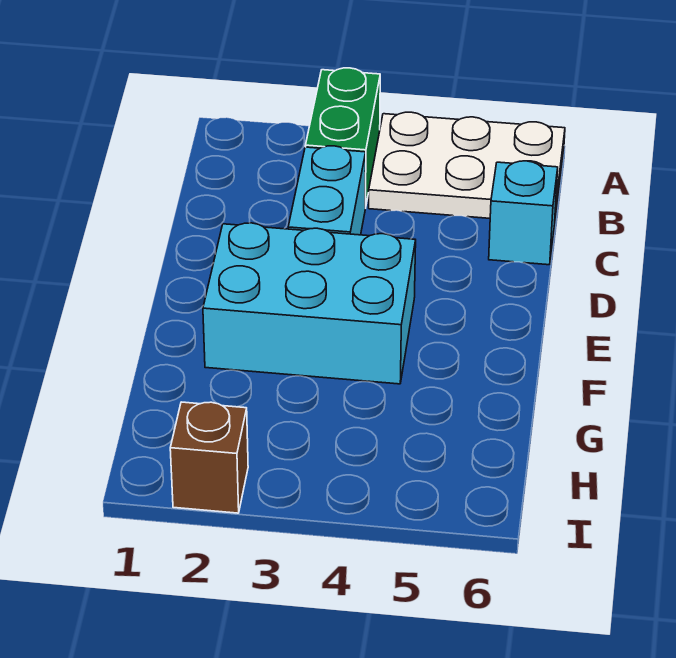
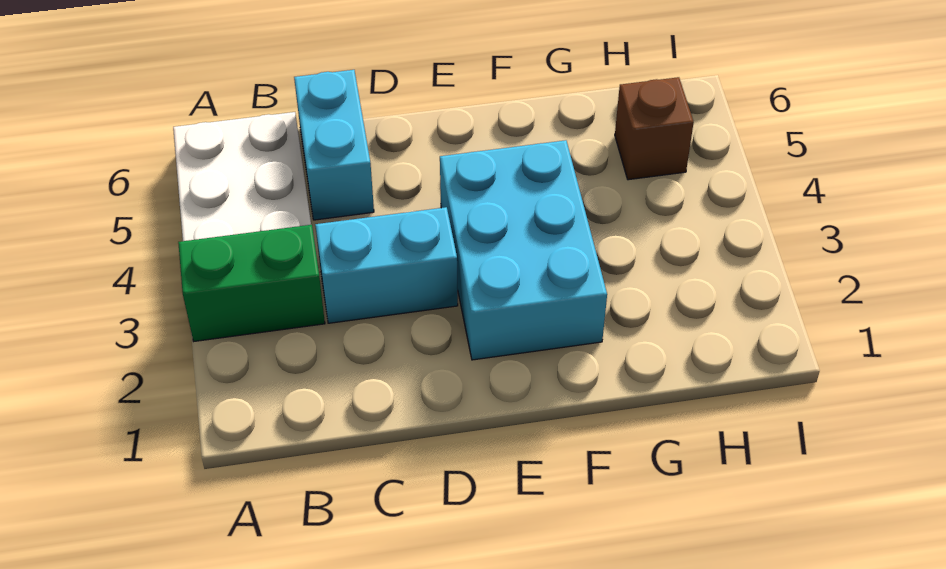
cyan brick C6 level 1 -> cyan brick C5:C6 level 1
brown brick I2 level 1 -> brown brick H5 level 1

